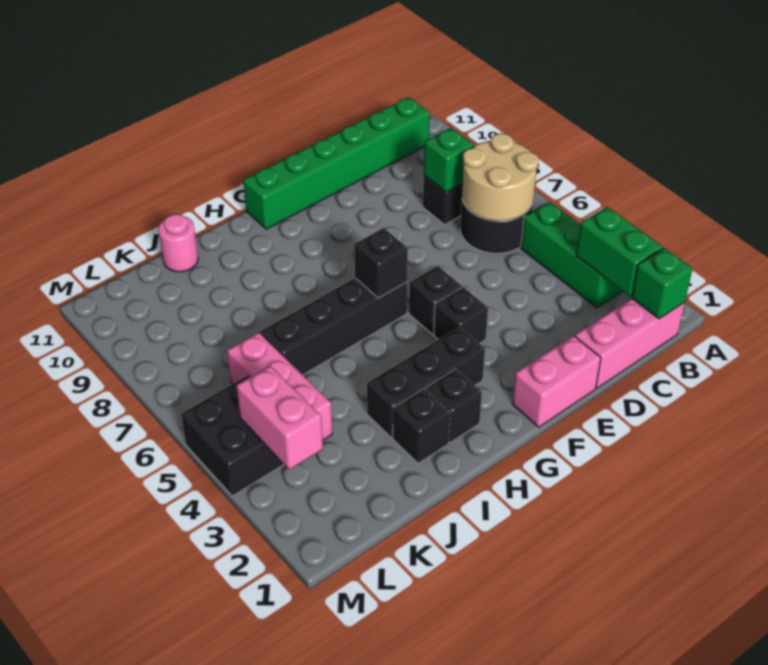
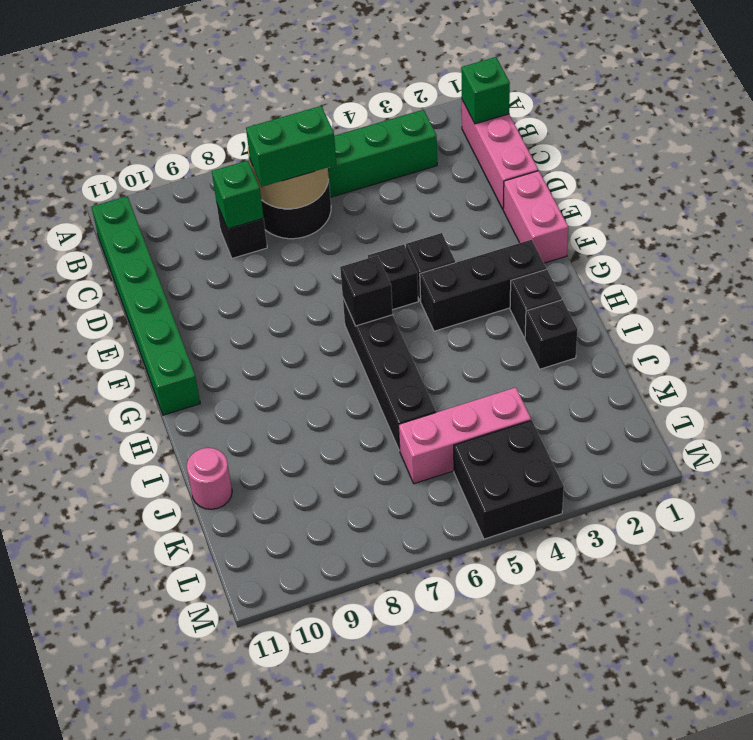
green brick B2:B3 level 2 -> green brick C6:C7 level 3
black brick G3:I3 level 1 -> black brick G2:G4 level 1
pink brick L3:L4 level 2 -> none

